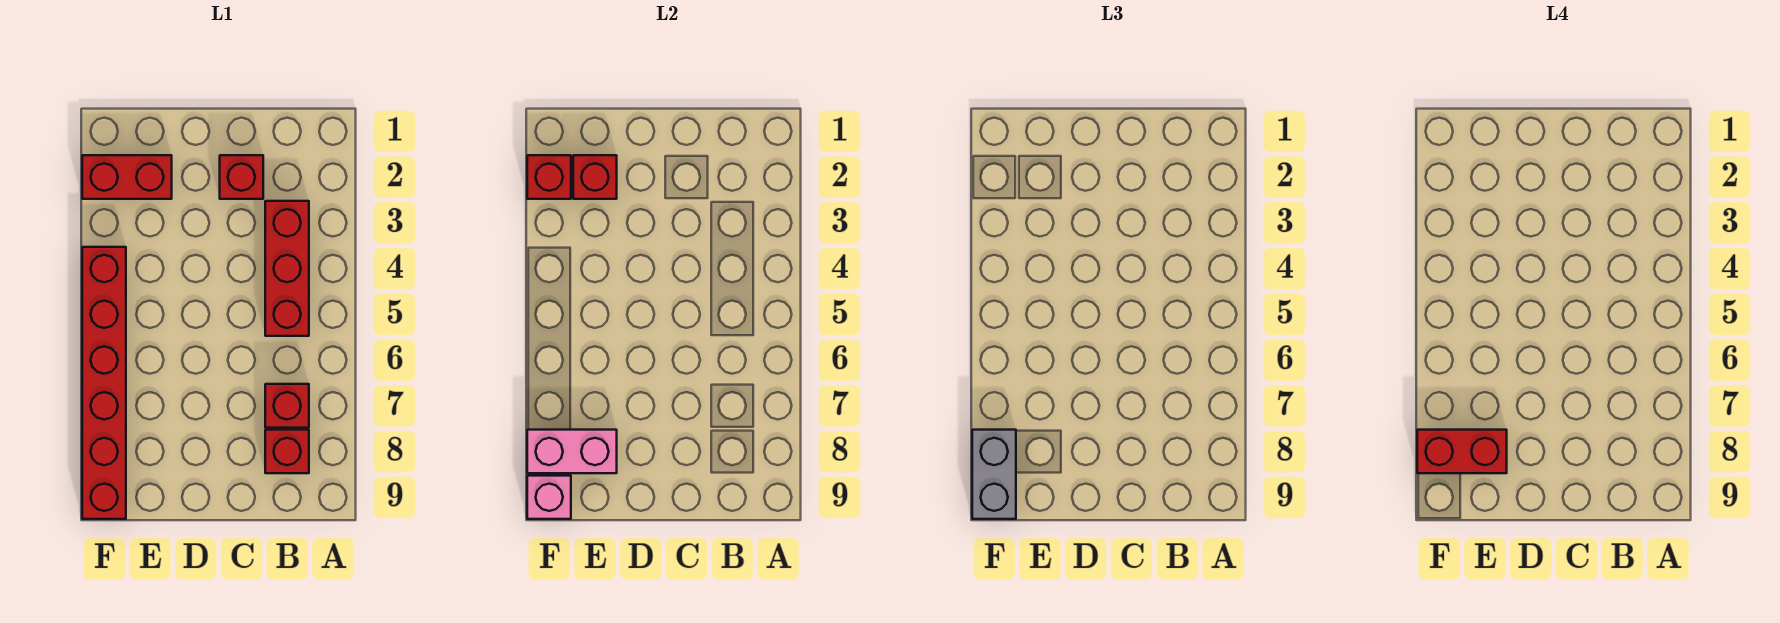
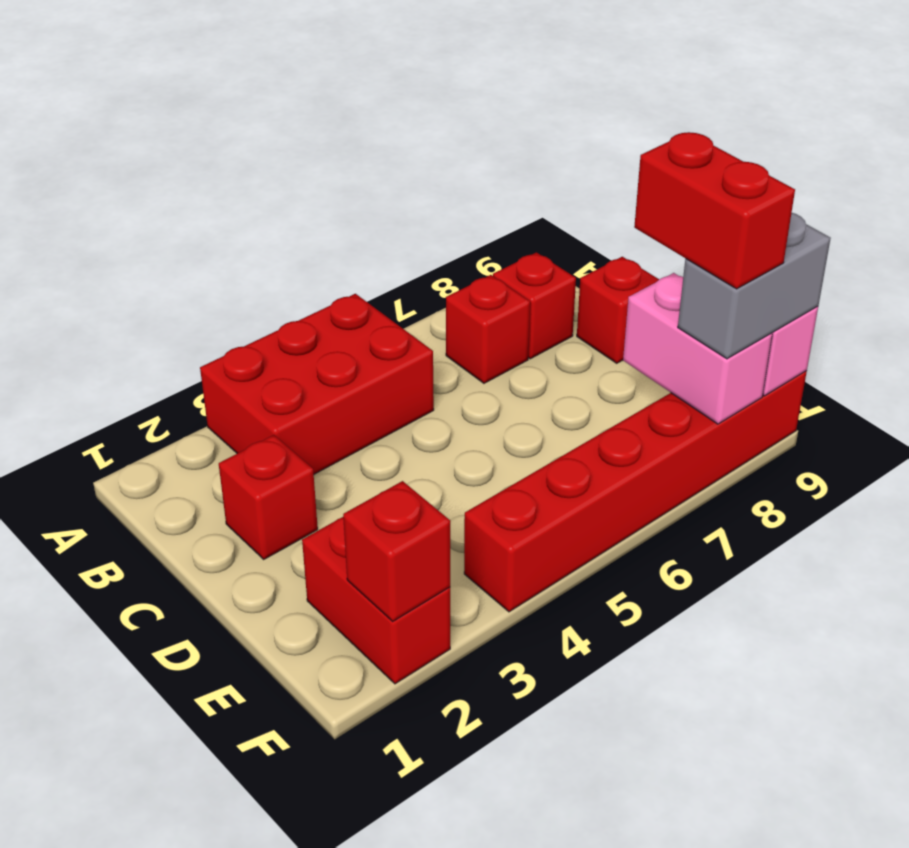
red brick B3:B5 level 1 -> red brick A3:B5 level 1
red brick E2 level 2 -> red brick C9 level 1

